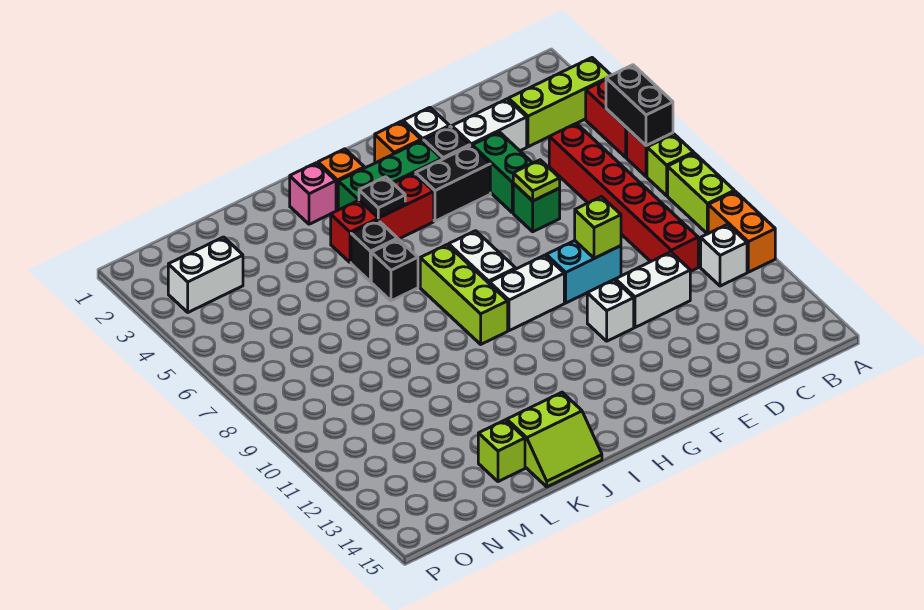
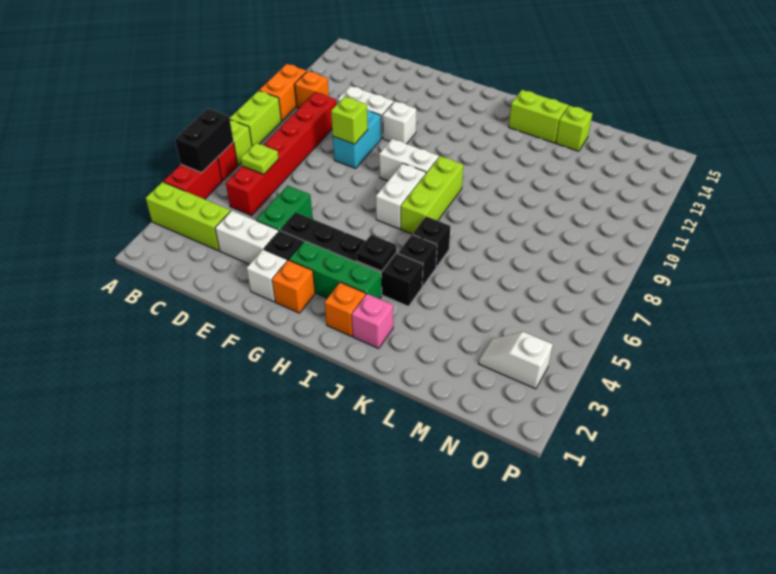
white brick B11 level 1 -> orange brick B11 level 1
green brick E6 level 1 -> none
lime plate E6 level 2 -> lime plate C6 level 2
cyan brick E9:F9 level 1 -> cyan brick E9:E10 level 1
red brick H4:J4 level 1 -> black brick H4:J4 level 1
white brick N3:O3 level 1 -> white slope N3:O3 level 1 top O

